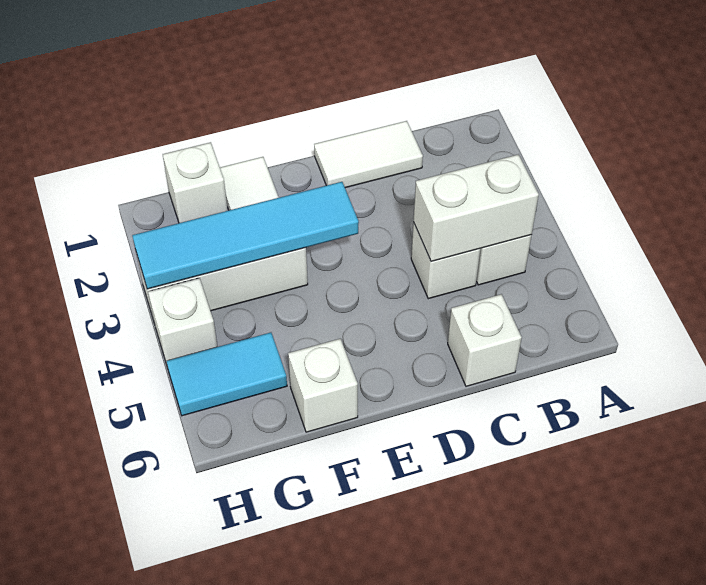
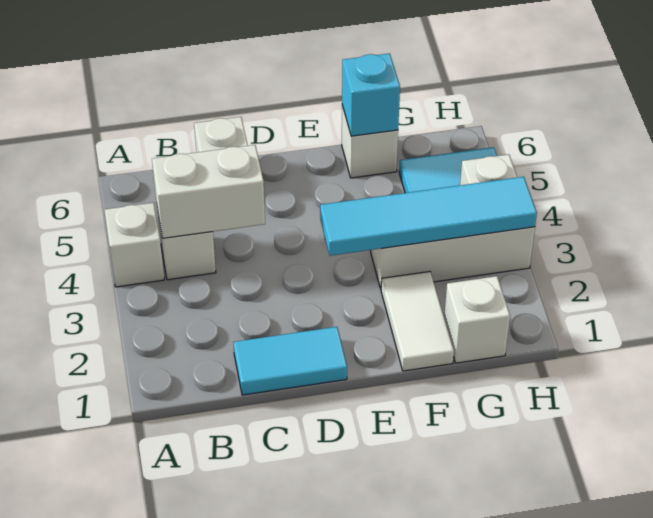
white tile C1:D1 level 1 -> cyan tile C1:D1 level 1
white brick C4 level 1 -> white brick A4 level 1
none -> cyan brick F6 level 2

